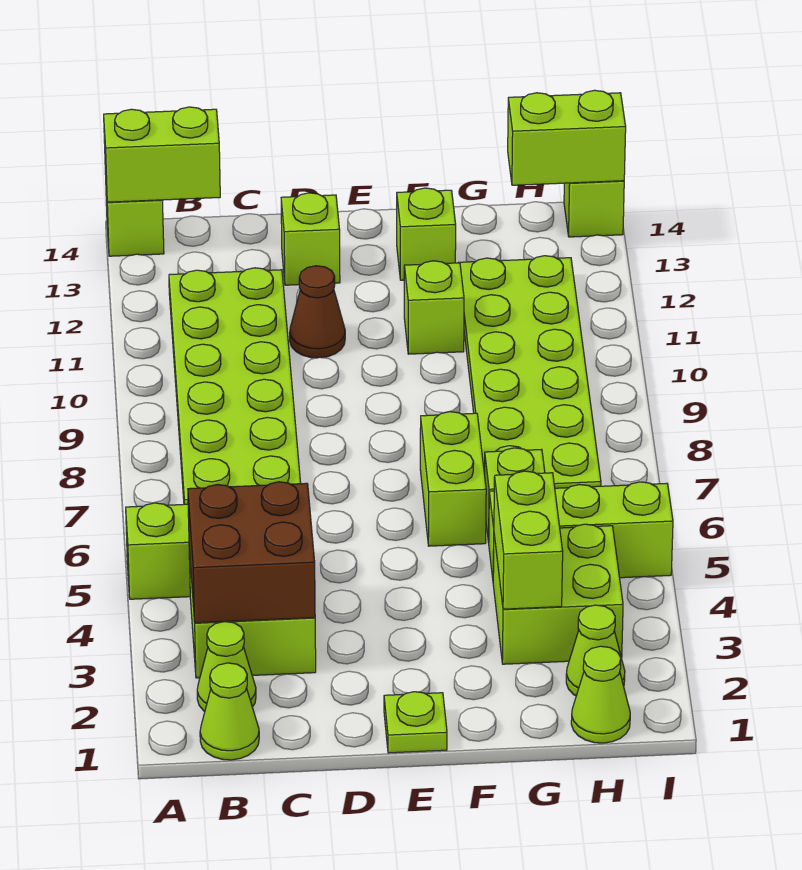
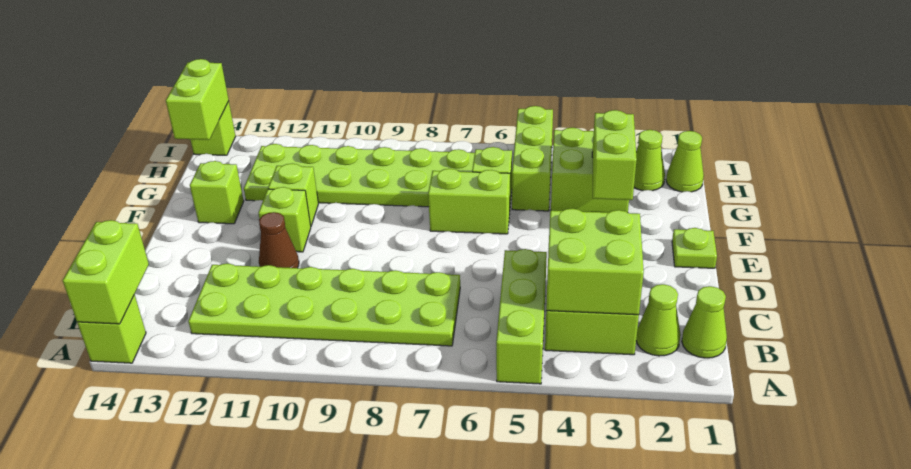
brown brick B3:C4 level 2 -> lime brick B3:C4 level 2
lime brick D13 level 1 -> lime brick E11 level 1
lime brick G3:G4 level 2 -> lime brick F3:G3 level 2

